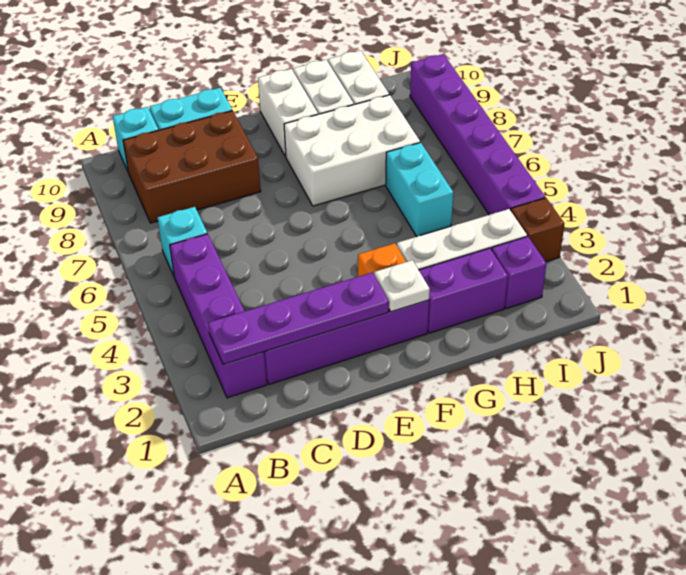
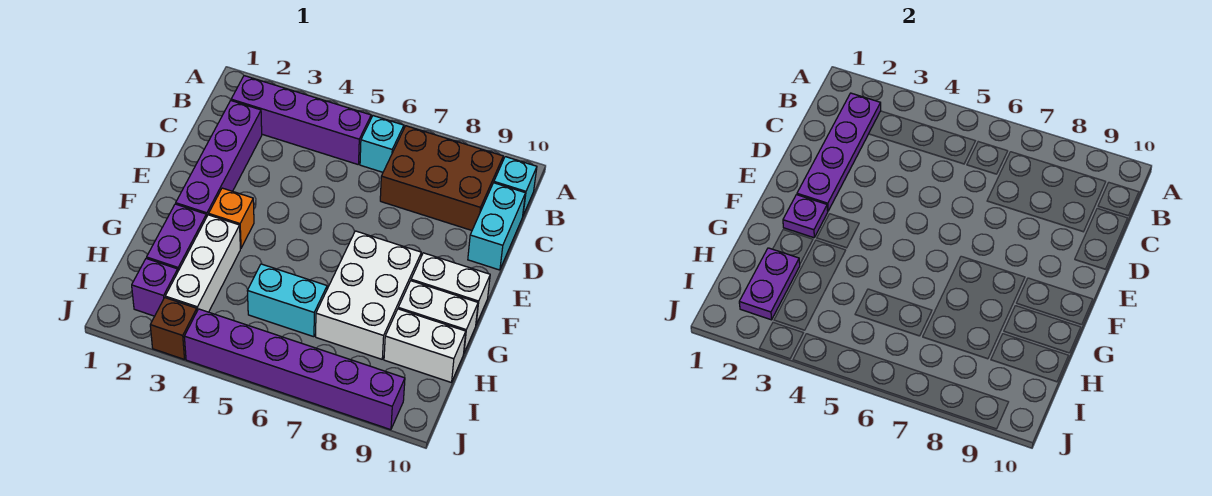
brown brick B8:D9 level 1 -> brown brick B7:C9 level 1
white plate F2 level 2 -> purple plate F2 level 2
none -> purple plate H2:I2 level 2

